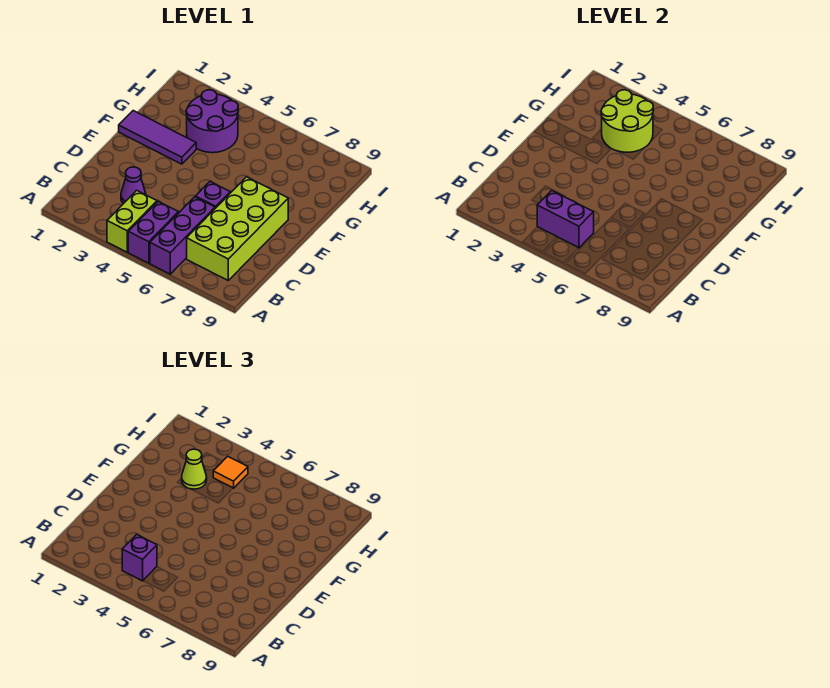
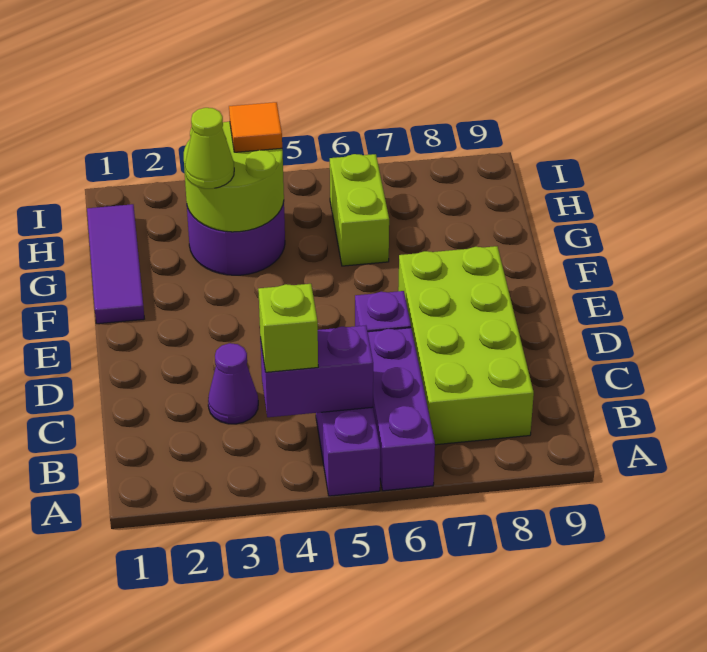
lime brick A4:B4 level 1 -> lime brick G6:H6 level 1
purple brick B4 level 3 -> lime brick B4 level 3
purple tile F1:F3 level 1 -> purple tile F1:H1 level 1

